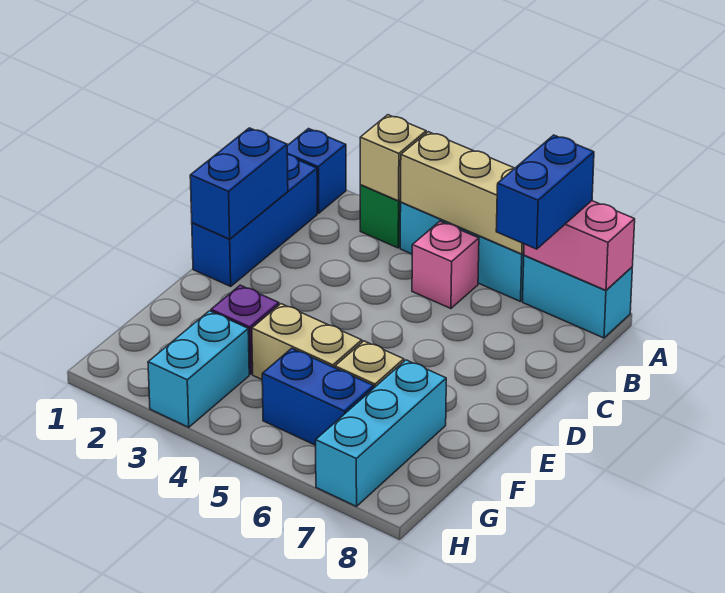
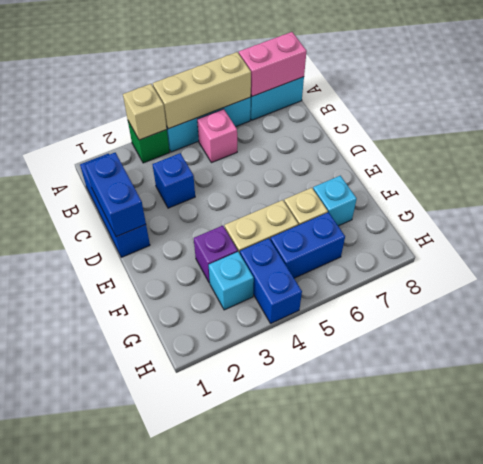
blue brick A1 level 1 -> blue brick C3 level 1
blue brick A7:B7 level 3 -> blue brick G4:H4 level 1
cyan brick F7:H7 level 1 -> cyan brick F7 level 1
cyan brick G3:H3 level 1 -> cyan brick G3 level 1

